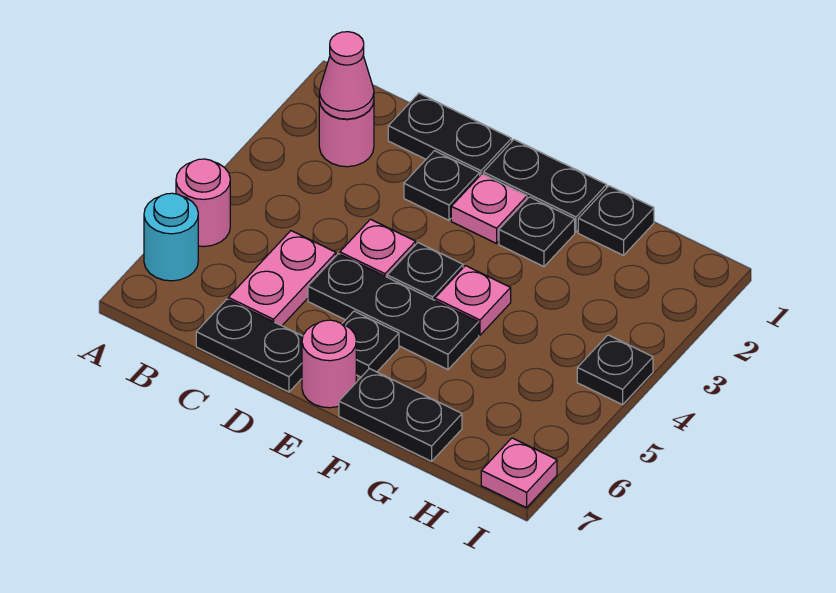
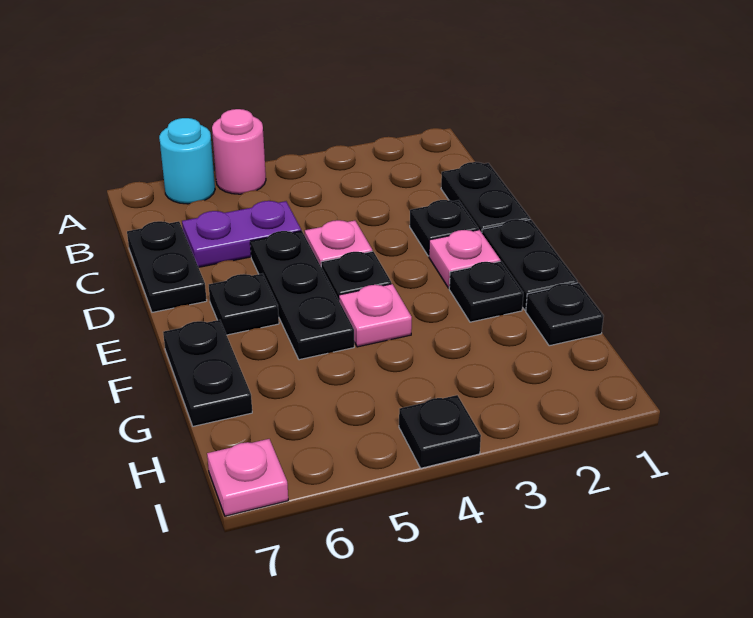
pink round brick B2 level 1 -> none
pink cone B2 level 2 -> none
pink plate C5:C6 level 1 -> purple plate C5:C6 level 1
pink round brick E7 level 1 -> none

